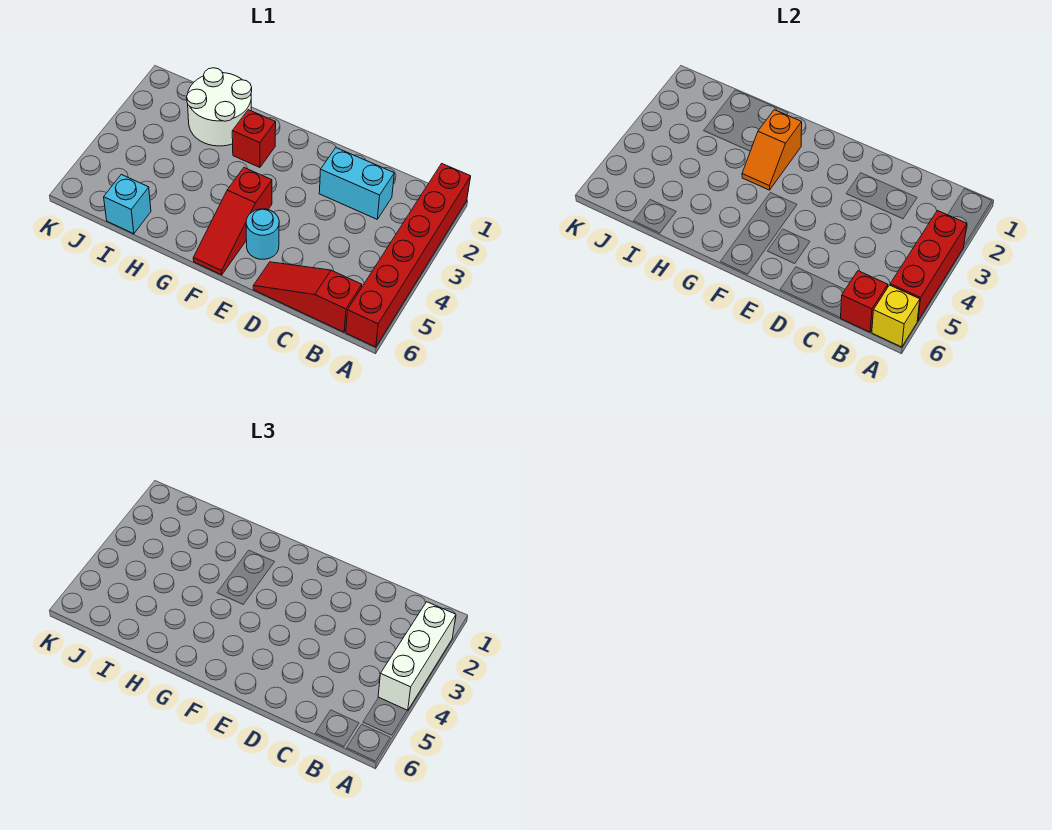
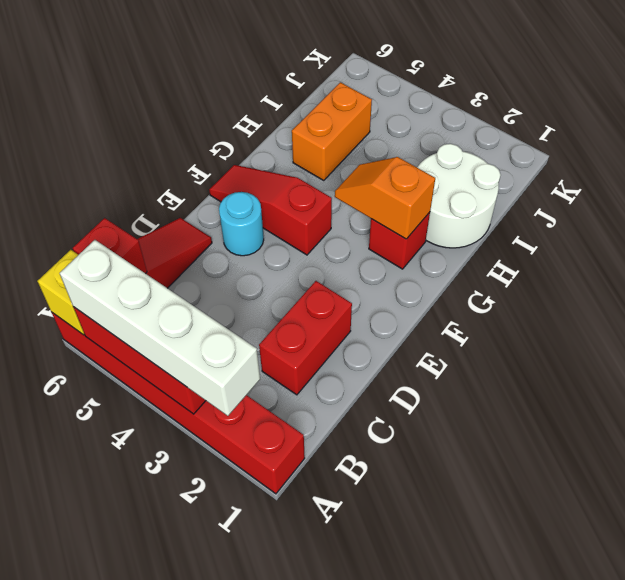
white brick A2:A4 level 3 -> white brick A2:A5 level 3
cyan brick C2:D2 level 1 -> red brick C2:D2 level 1
none -> orange brick H5:I5 level 1
cyan brick I6 level 1 -> none

